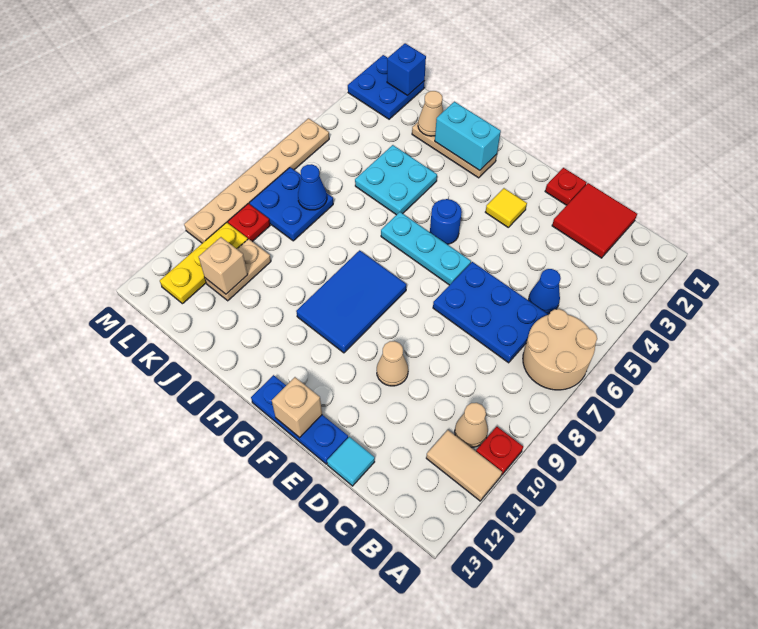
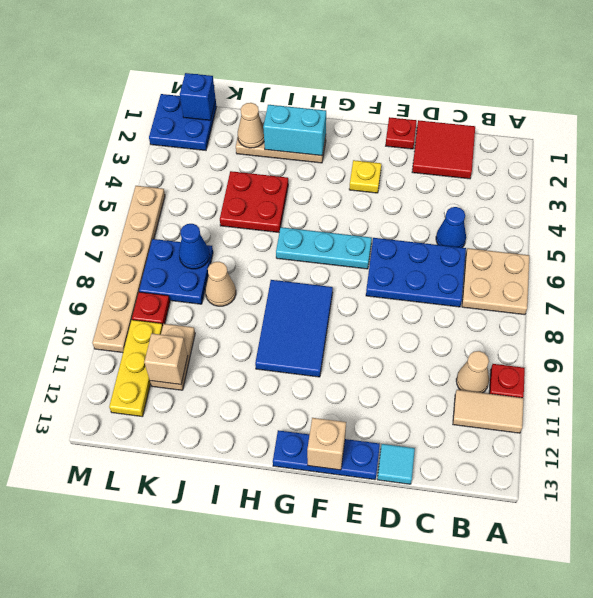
tan round brick A6:B7 level 1 -> tan plate A6:B7 level 1
tan cone E10 level 1 -> tan cone J8 level 1
yellow tile F3 level 1 -> yellow plate F3 level 1
blue round brick G5 level 1 -> none
cyan plate I4:J5 level 1 -> red plate I4:J5 level 1

